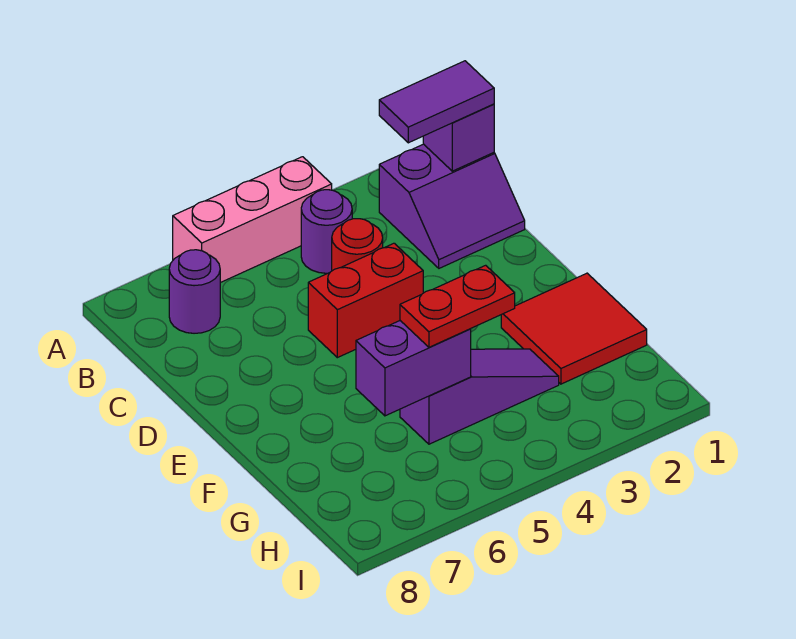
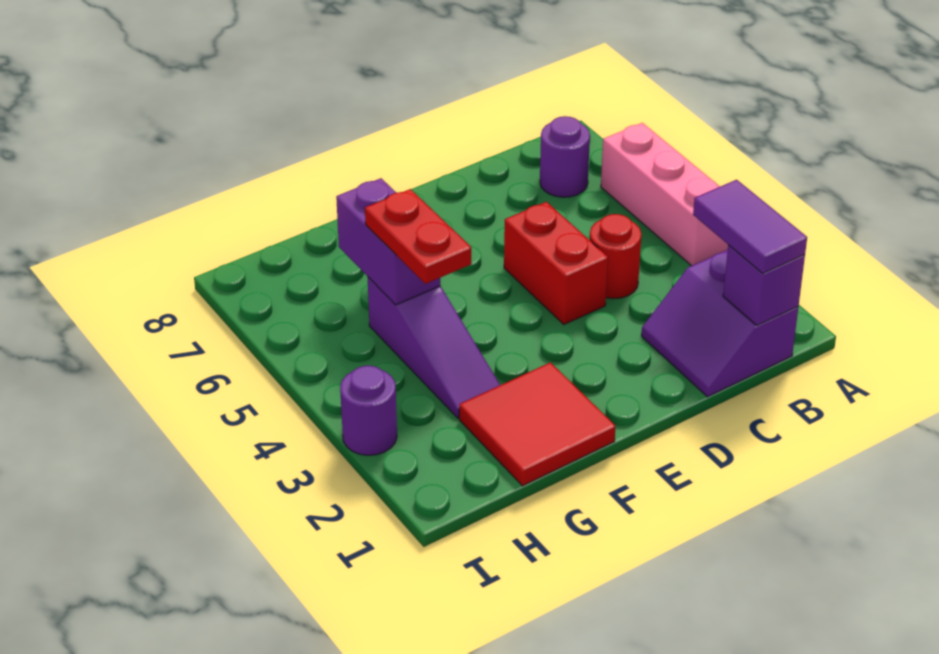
purple round brick B4 level 1 -> purple round brick I3 level 1

